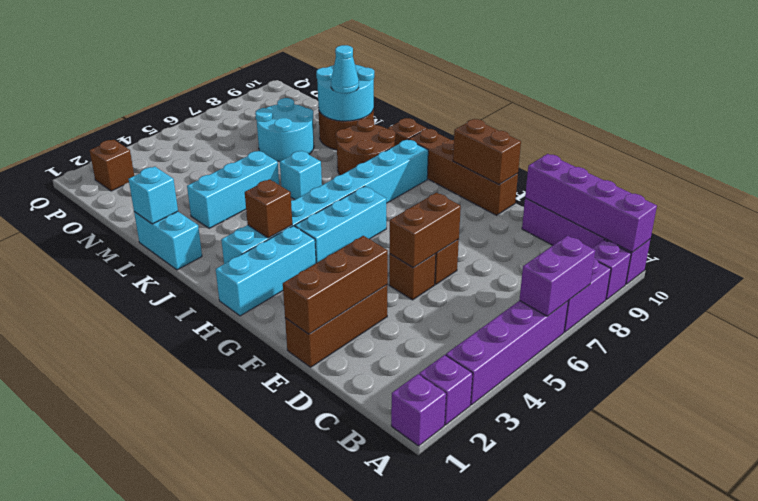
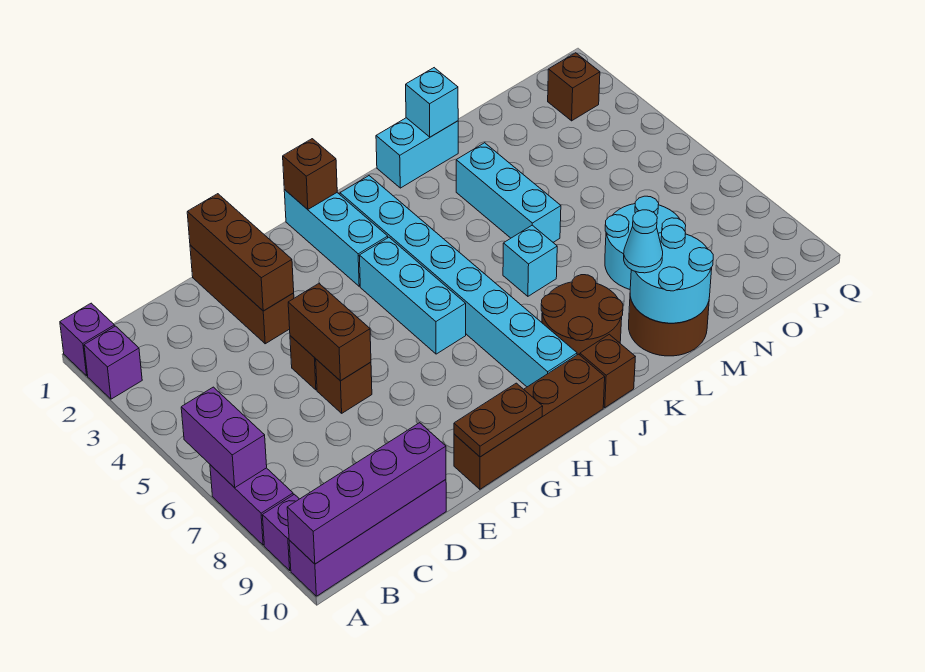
purple brick A3:A6 level 1 -> none
brown brick F10:G10 level 2 -> brown plate F10:G10 level 2
brown brick I3 level 2 -> brown brick H1 level 2

